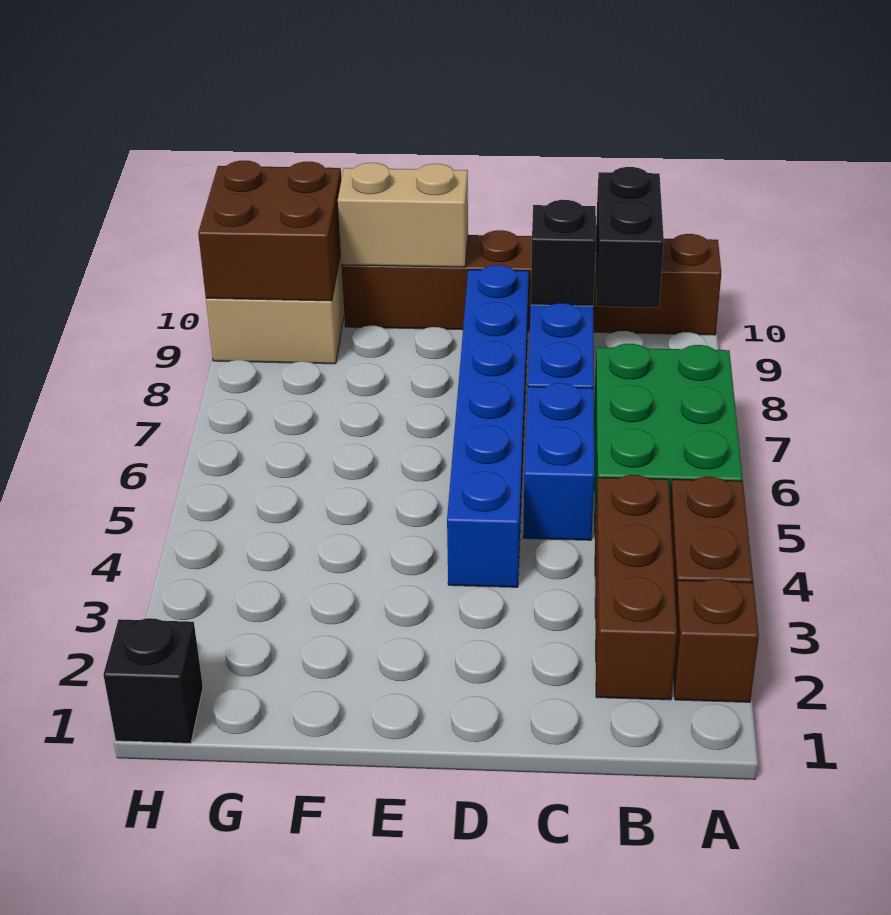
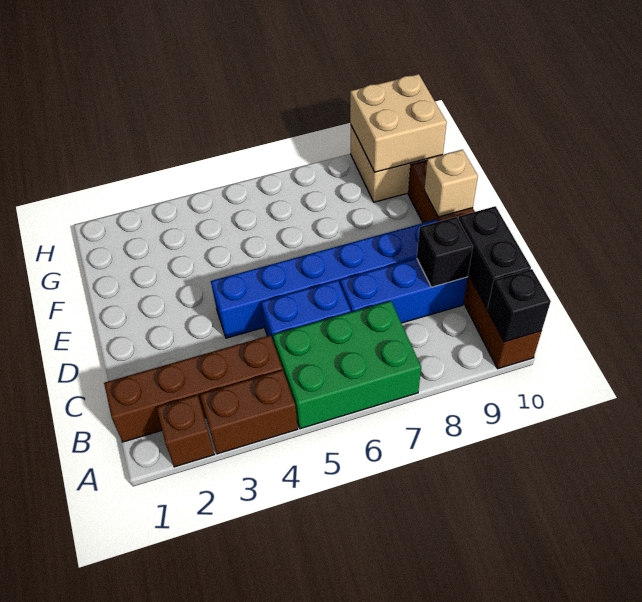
brown brick B2:B4 level 1 -> brown brick B1:B4 level 1
black brick B9:B10 level 2 -> black brick B10:C10 level 2
tan brick E10:F10 level 2 -> tan brick E10 level 2
brown brick G9:H10 level 2 -> tan brick G9:H10 level 2
black brick H1 level 1 -> black brick A10 level 2

